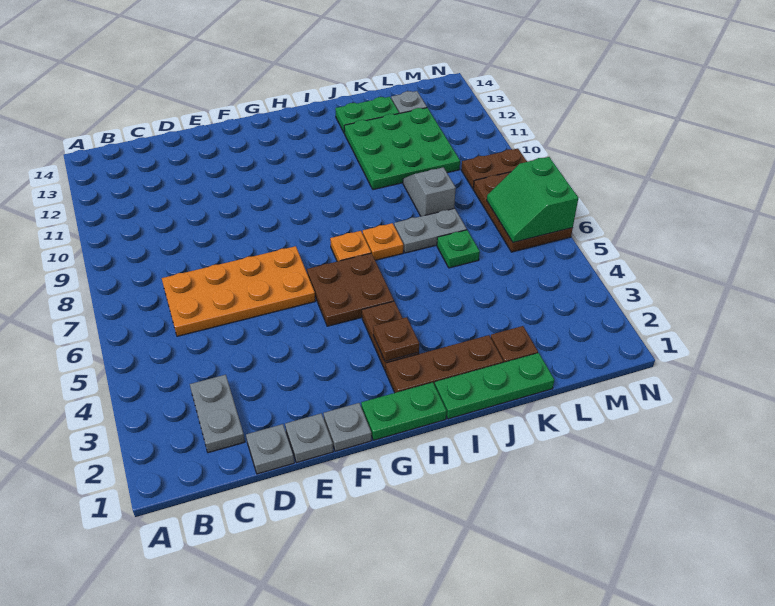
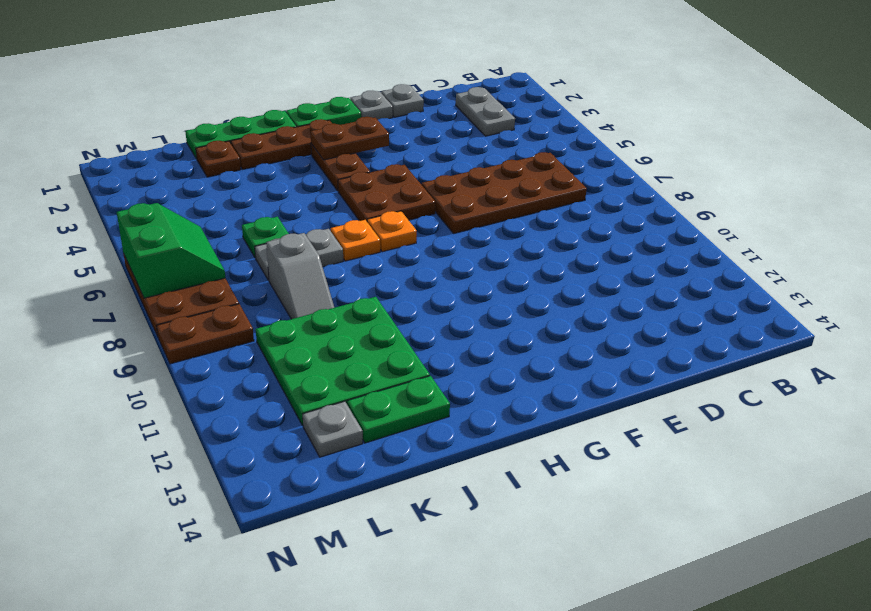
orange plate C6:F7 level 1 -> brown plate C6:F7 level 1
grey plate D1 level 1 -> none
brown plate H3 level 2 -> brown plate G3:H3 level 2

